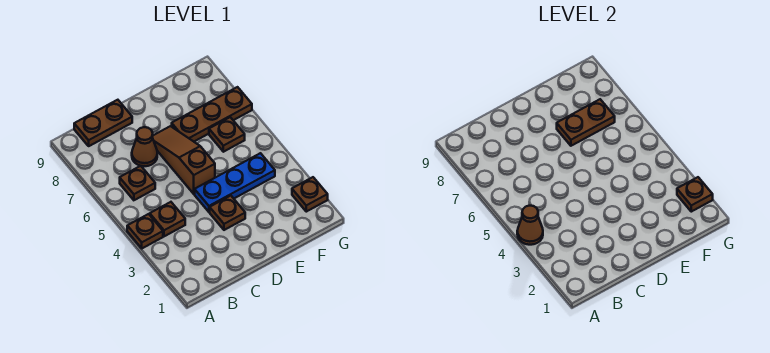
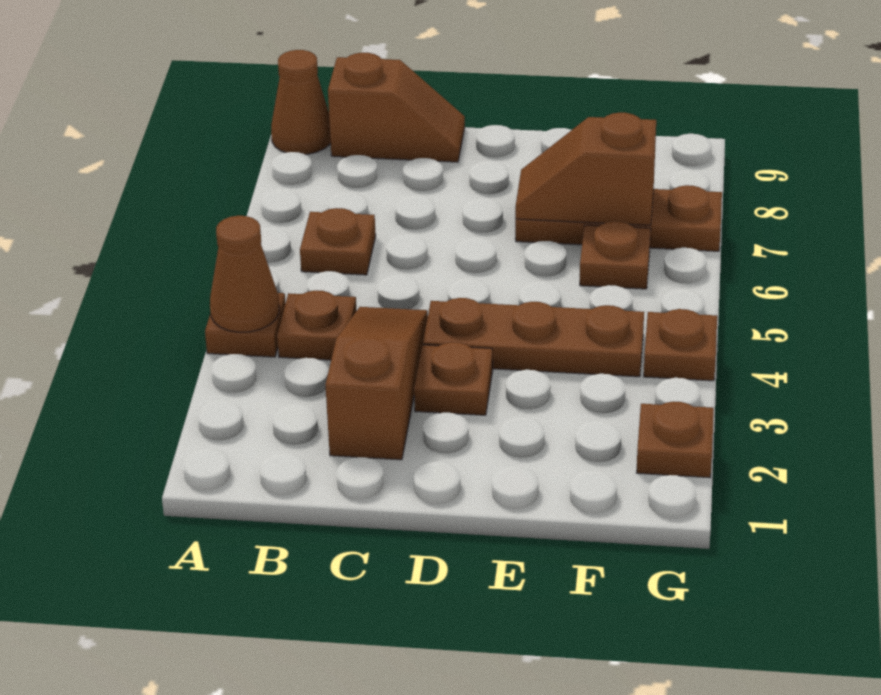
brown plate B9:C9 level 1 -> brown slope B9:C9 level 1 top B
brown cone C7 level 1 -> brown cone A9 level 1
blue plate D4:F4 level 1 -> brown plate D4:F4 level 1
brown slope D5:D7 level 1 top 5 -> brown slope C2:C4 level 1 top 2
brown plate E7:F7 level 2 -> brown slope E7:F7 level 2 top F
brown plate G2 level 2 -> brown plate G4 level 1

